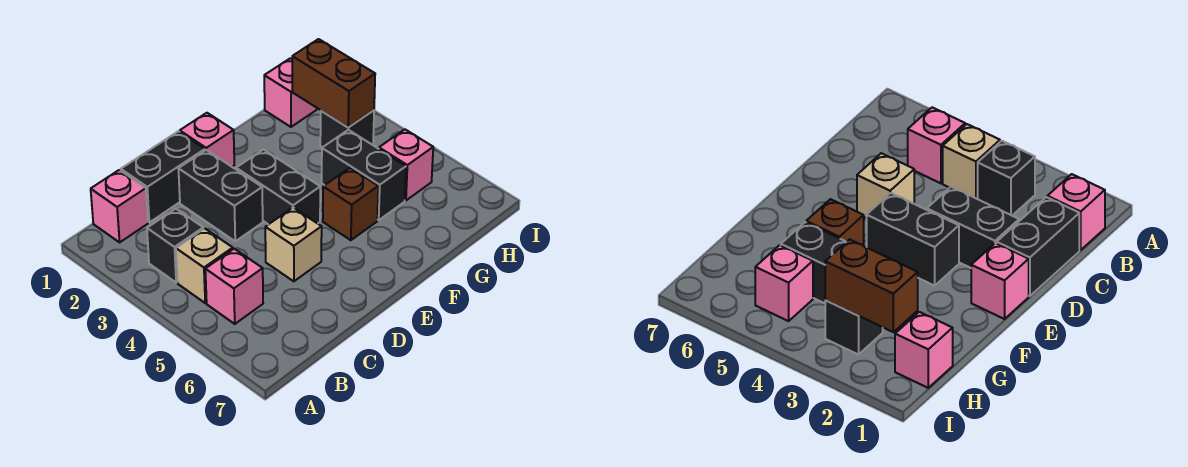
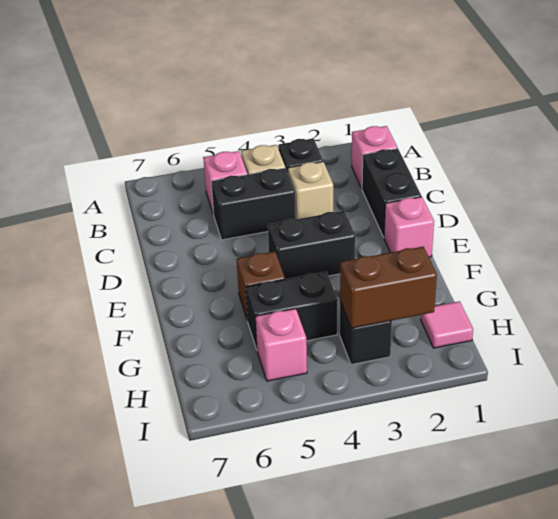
black brick D2:D3 level 1 -> black brick C4:C5 level 1
tan brick D5 level 1 -> tan brick C3 level 1
pink brick H1 level 1 -> pink tile H1 level 1

